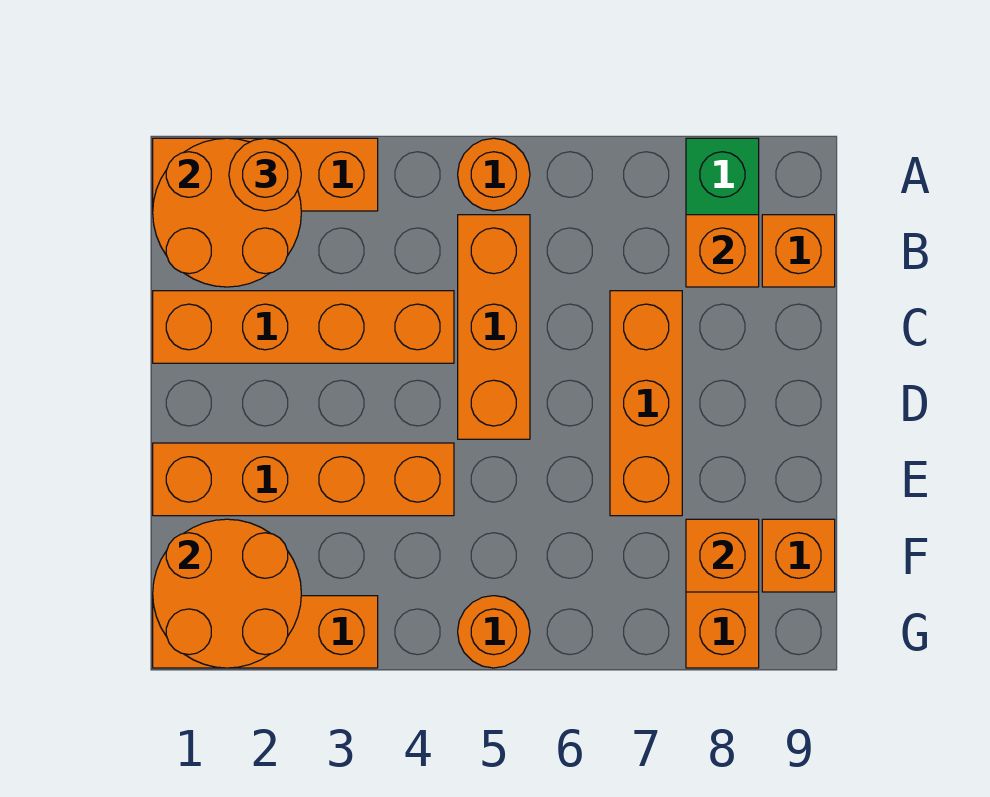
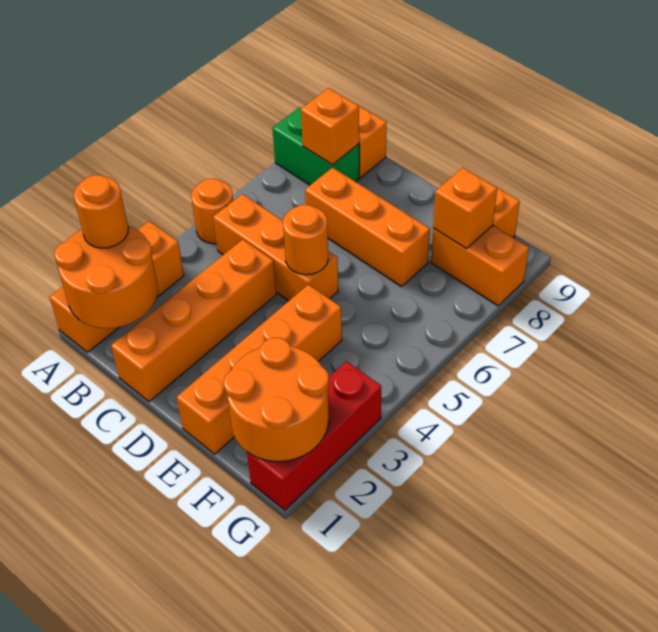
orange brick G1:G3 level 1 -> red brick G1:G3 level 1
orange round brick G5 level 1 -> orange round brick D5 level 2

